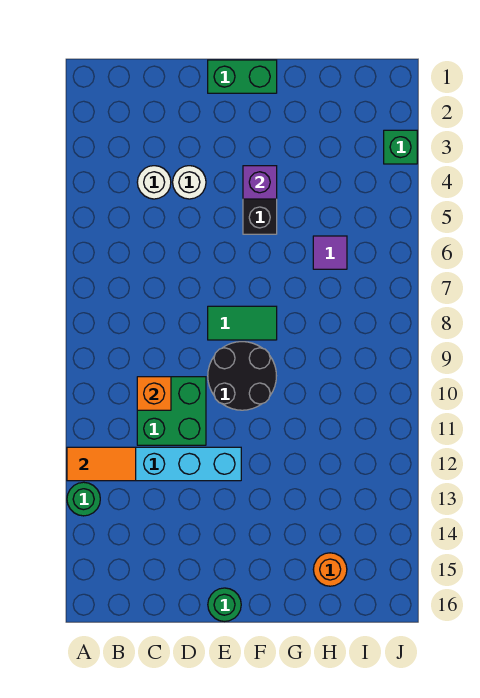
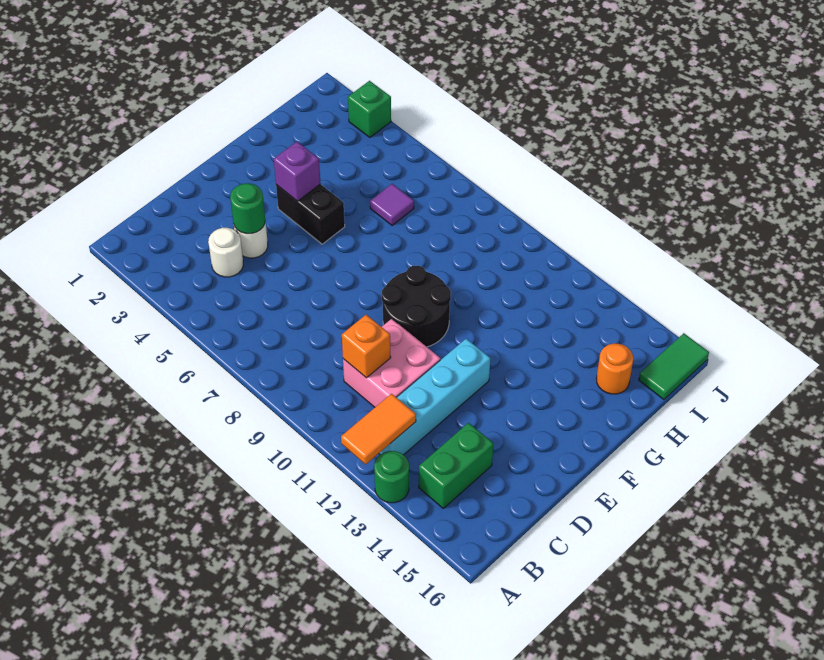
green brick C10:D11 level 1 -> pink brick C10:D11 level 1
green brick E1:F1 level 1 -> green brick B14:C14 level 1
green tile E8:F8 level 1 -> green tile I16:J16 level 1
green round brick E16 level 1 -> green round brick D4 level 2

